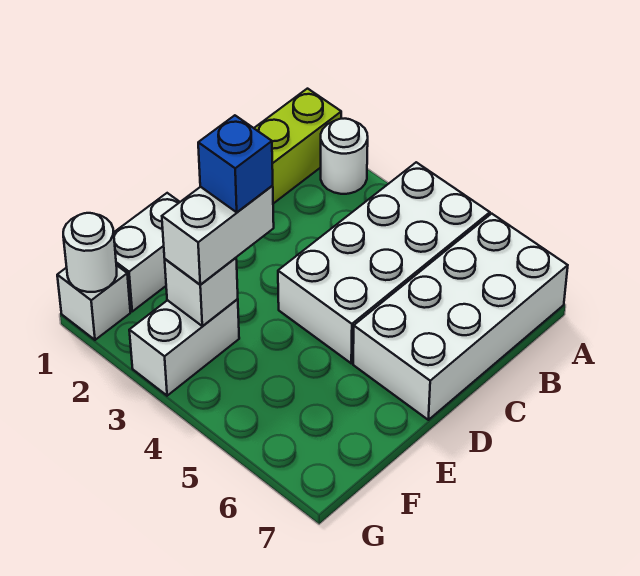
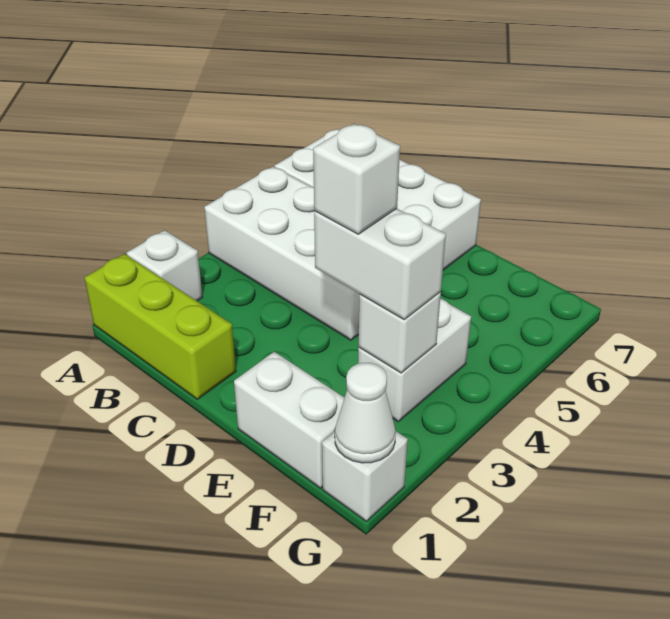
white round brick A2 level 1 -> white brick A2 level 1
blue brick E3 level 4 -> white brick E3 level 4
white brick F3:G3 level 1 -> white brick F3:F4 level 1
white round brick G1 level 2 -> white cone G1 level 2

